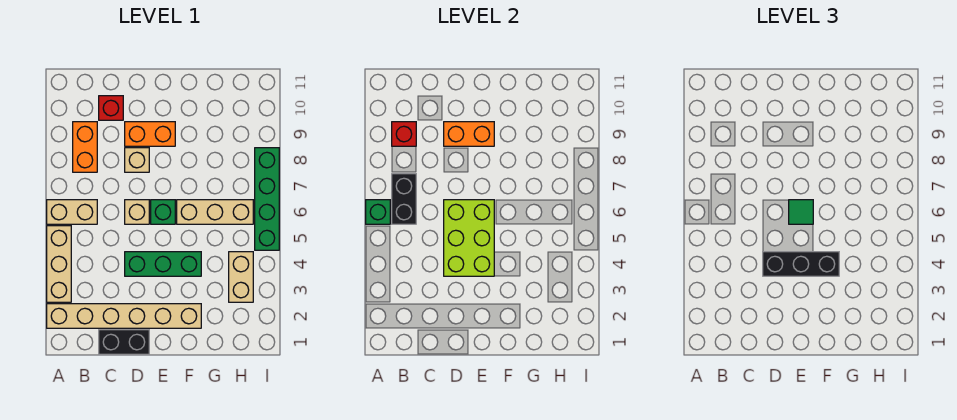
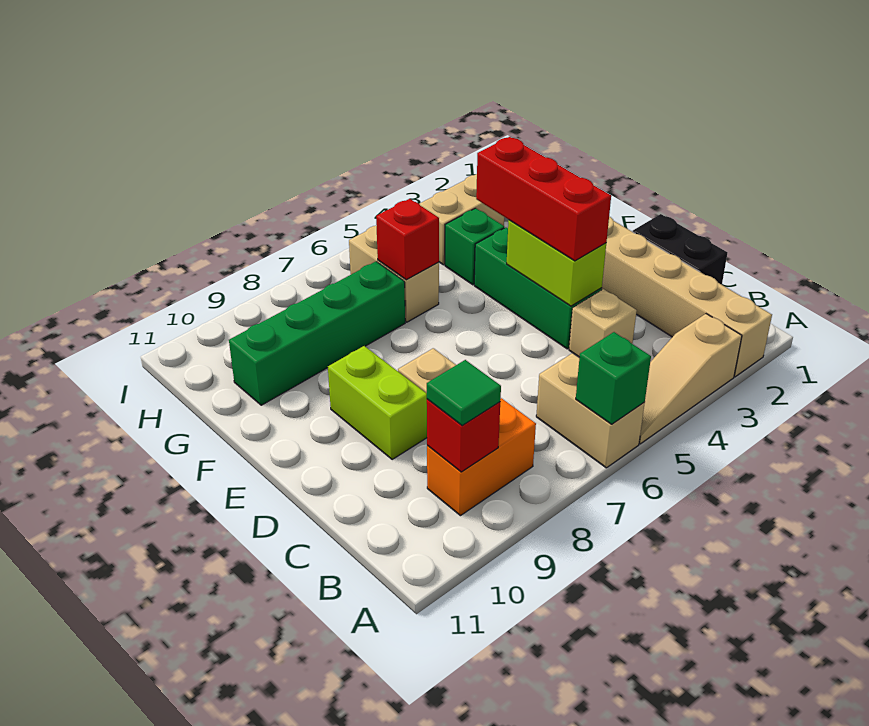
tan brick A3:A5 level 1 -> tan slope A3:A5 level 1 top 3
black brick B6:B7 level 2 -> none
red brick C10 level 1 -> red brick G6 level 2
lime brick D4:E6 level 2 -> lime brick D4:E4 level 2
black brick D4:F4 level 3 -> red brick D4:F4 level 3
tan brick D6 level 1 -> tan brick C4 level 1
orange brick D9:E9 level 1 -> lime brick D9:E9 level 1
orange brick D9:E9 level 2 -> none
green brick E6 level 1 -> green brick G4 level 1
green tile E6 level 3 -> green tile B9 level 3
tan brick F6:H6 level 1 -> tan brick G6:H6 level 1
green brick I5:I8 level 1 -> green brick G7:G10 level 1

